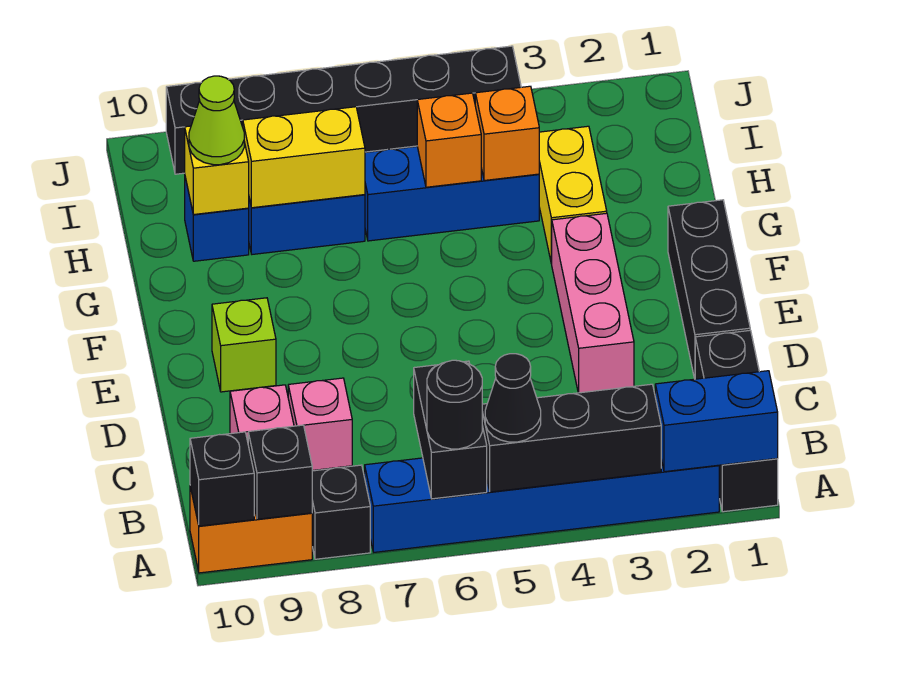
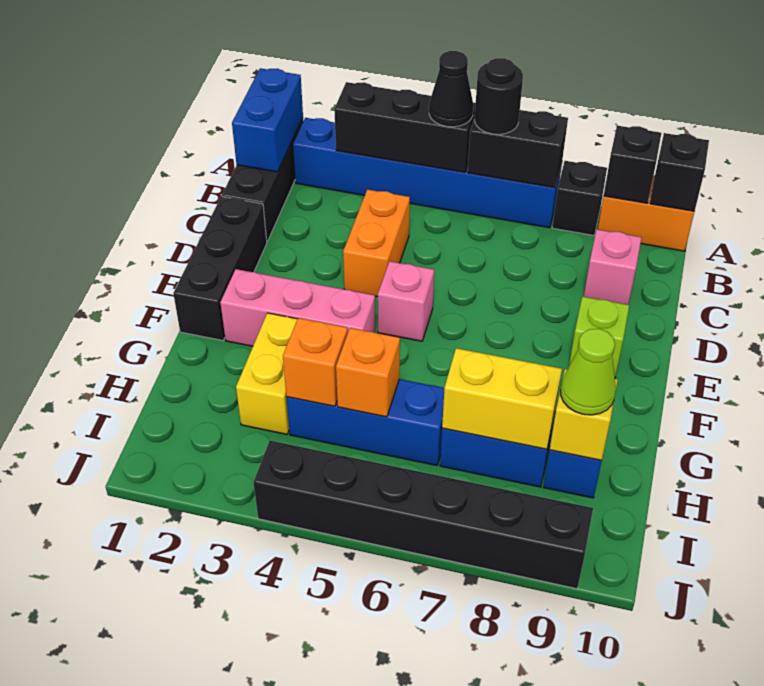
blue brick A1:A2 level 2 -> blue brick A1:B1 level 2
black brick A6:B6 level 2 -> black brick A6:A7 level 2
none -> orange brick C4:D4 level 1
pink brick C8 level 1 -> pink brick E5 level 1
pink brick D3:F3 level 1 -> pink brick F2:F4 level 1

